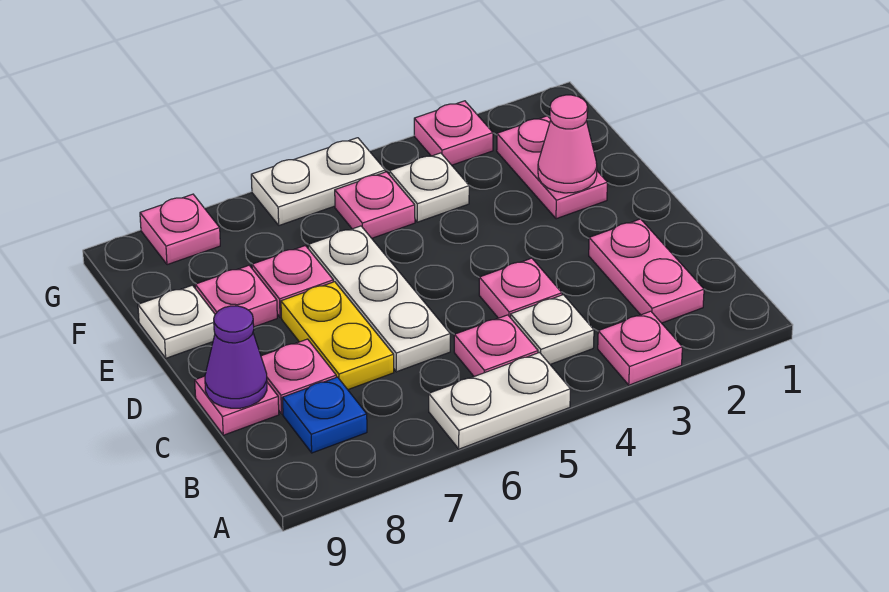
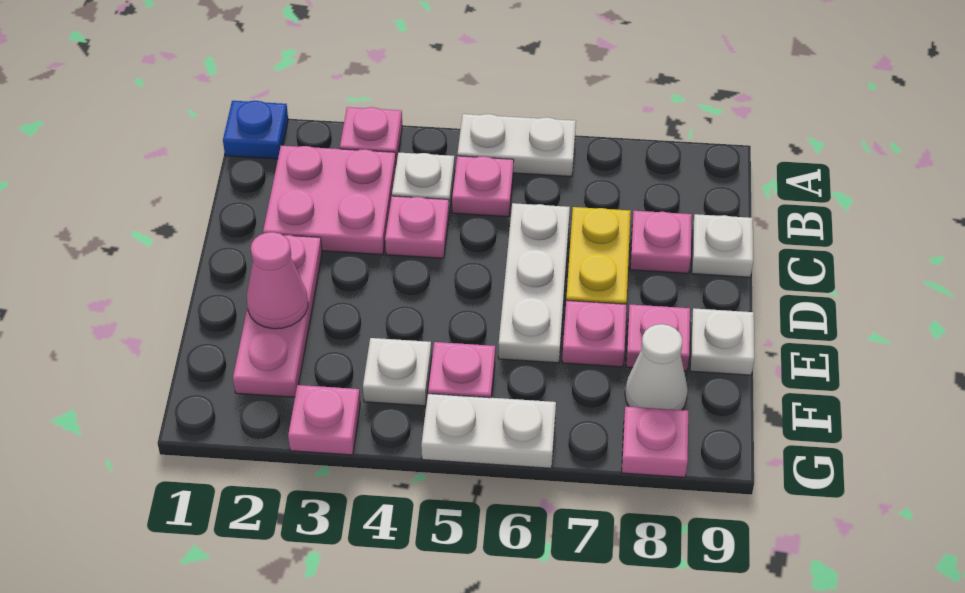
pink plate B2:C2 level 1 -> pink plate B2:C3 level 1
blue plate B8 level 1 -> blue plate A1 level 1
pink plate C9 level 1 -> white plate C9 level 1
purple cone C9 level 2 -> none
pink plate E2:F2 level 1 -> pink plate D2:F2 level 1
none -> white cone F8 level 1

